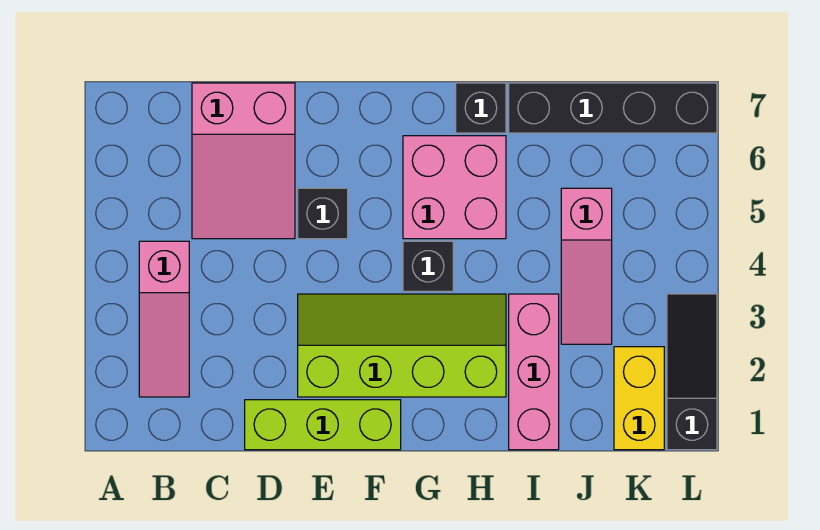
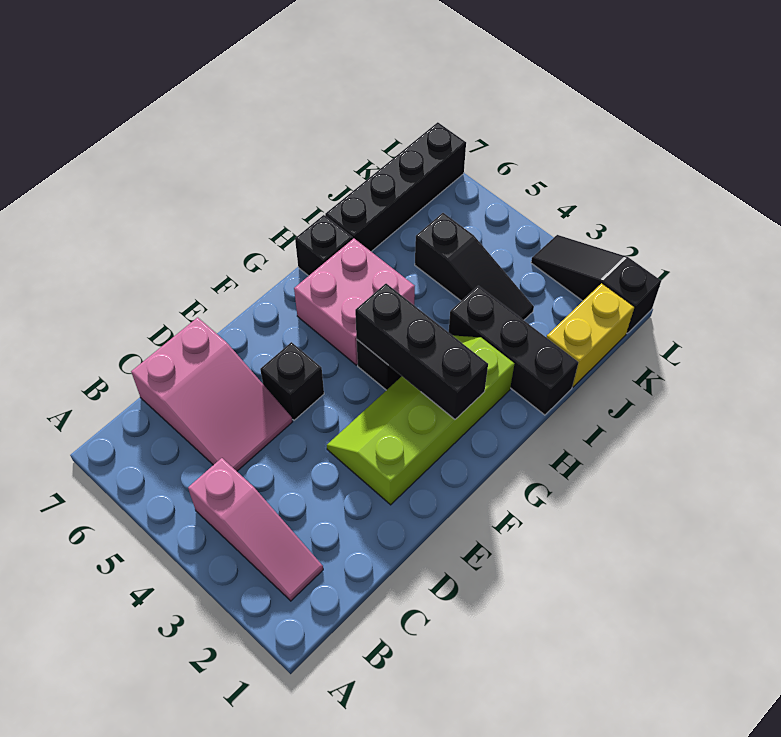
lime brick D1:F1 level 1 -> none
none -> black brick G2:G4 level 2
pink brick I1:I3 level 1 -> black brick I1:I3 level 1
pink slope J3:J5 level 1 top 5 -> black slope J3:J5 level 1 top 5
yellow brick K1:K2 level 1 -> yellow brick J1:K1 level 1

